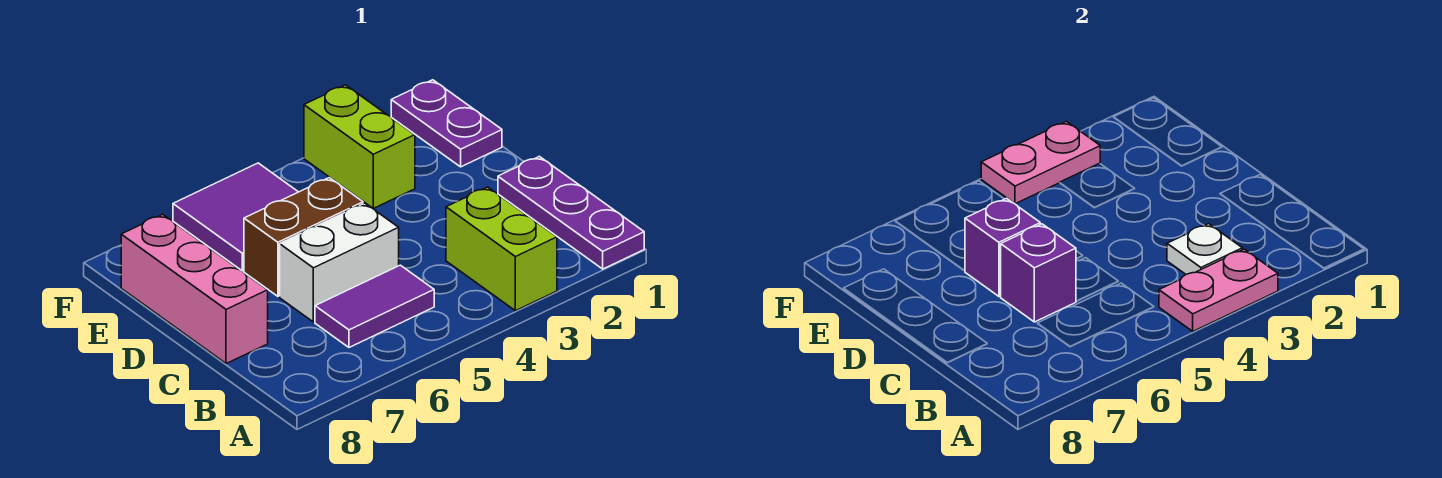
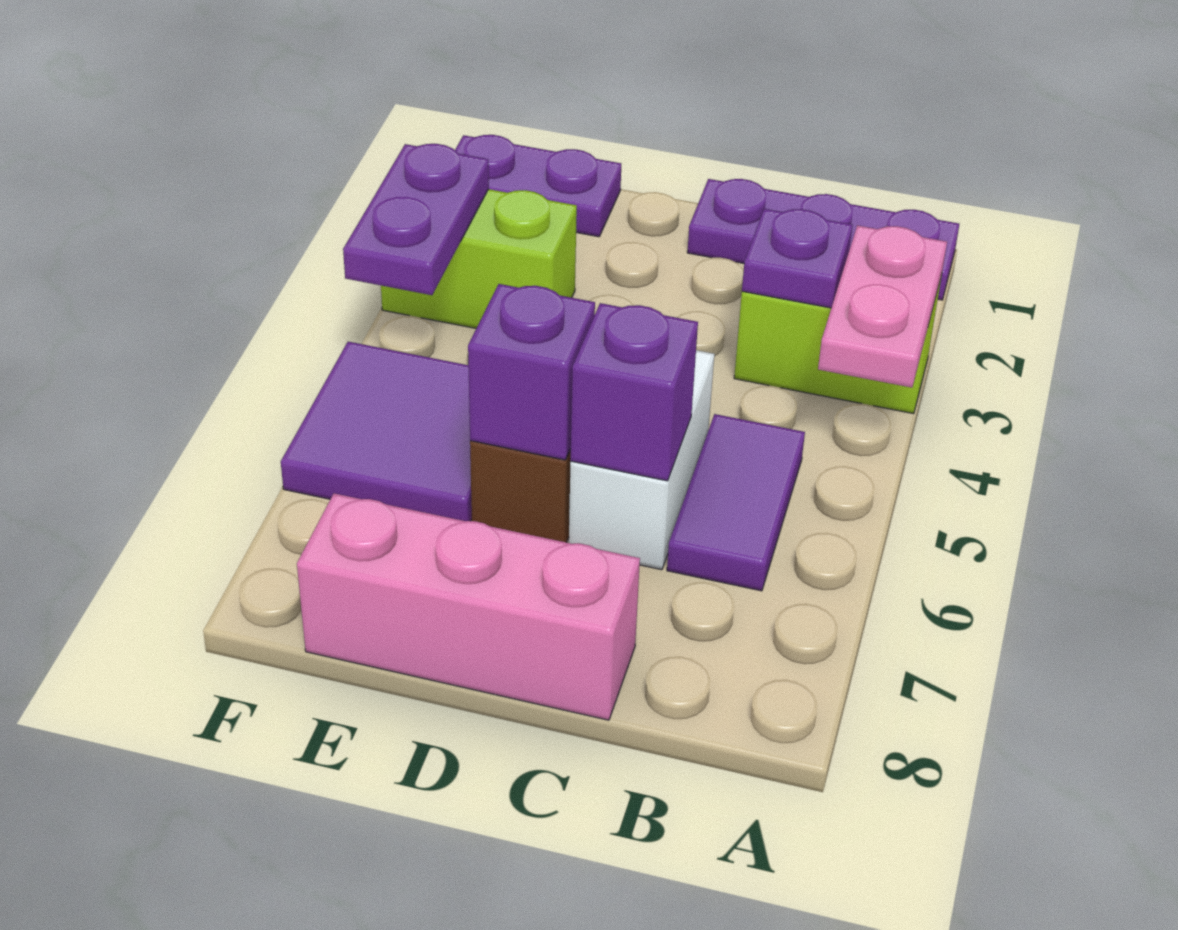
white plate B3 level 2 -> purple plate B3 level 2
pink plate F3:F4 level 2 -> purple plate F3:F4 level 2

